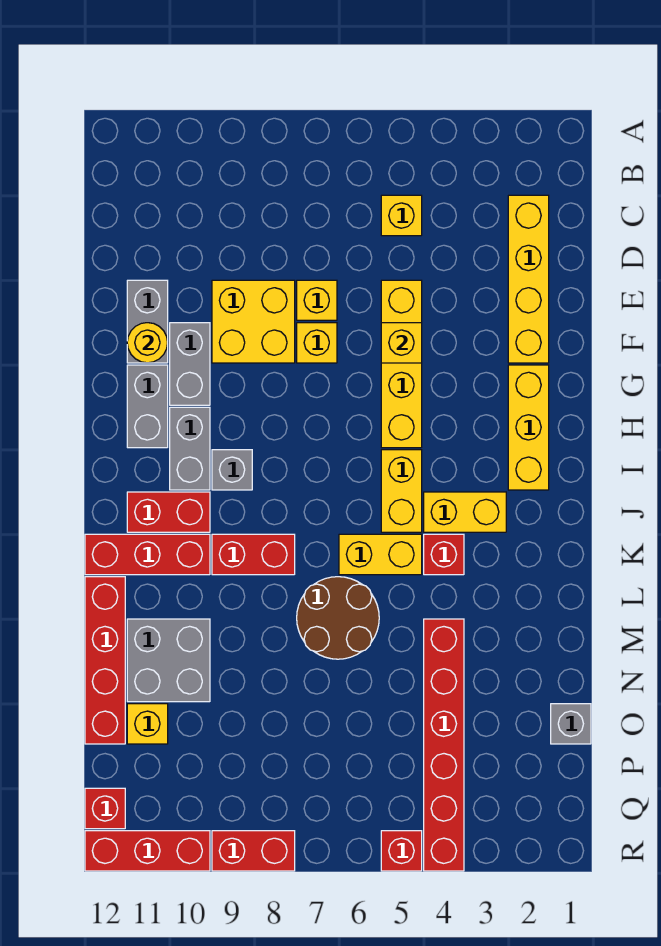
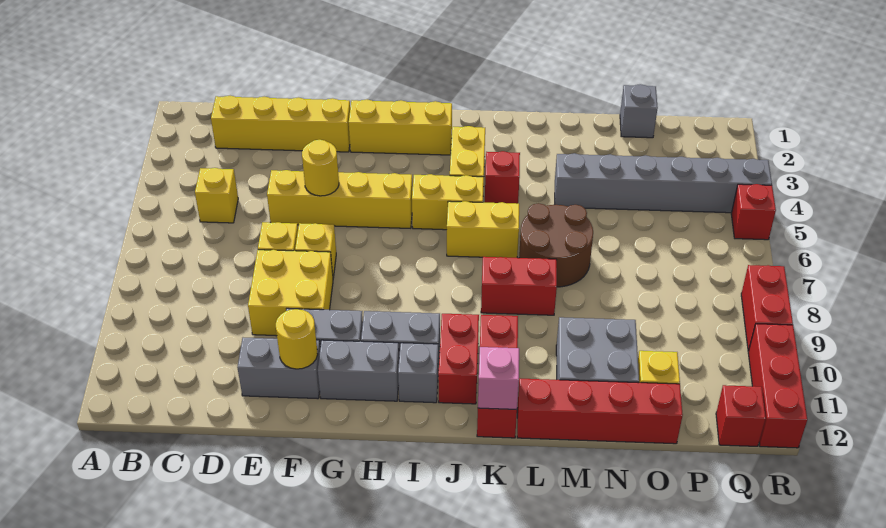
yellow brick F5 level 2 -> yellow round brick F5 level 2
grey brick I9 level 1 -> grey brick I11 level 1
yellow brick K5:K6 level 1 -> yellow brick J6:K6 level 1
red brick K8:K9 level 1 -> red brick K8:L8 level 1
none -> pink brick K12 level 2
red brick M4:R4 level 1 -> grey brick M4:R4 level 1

